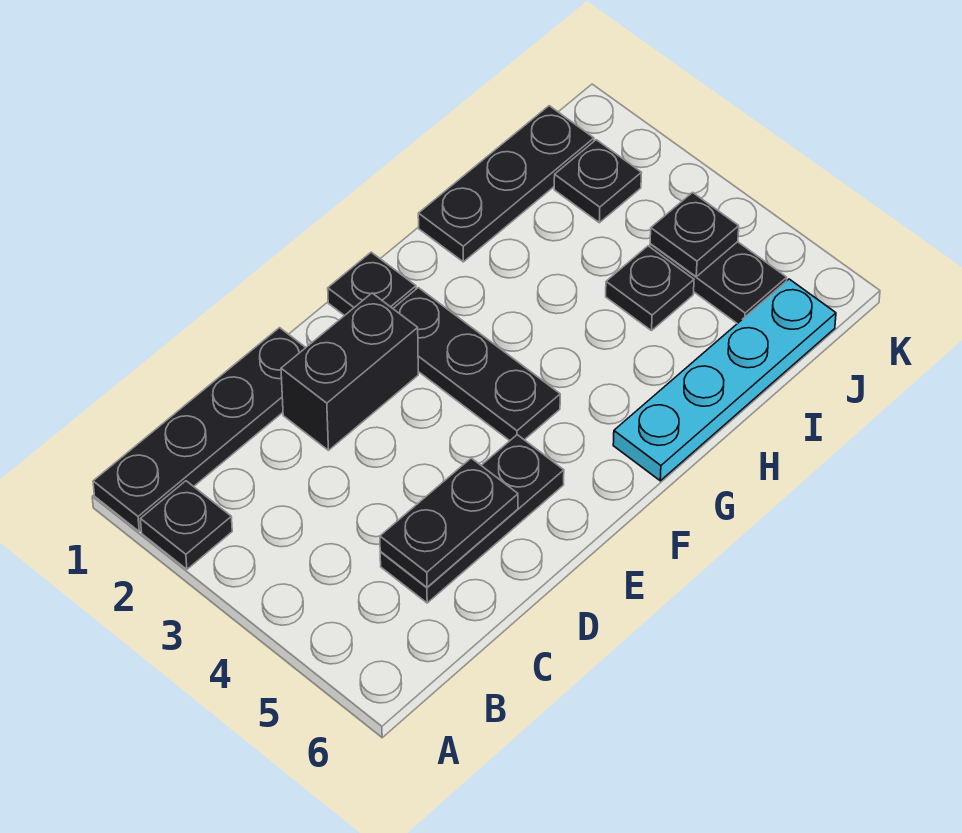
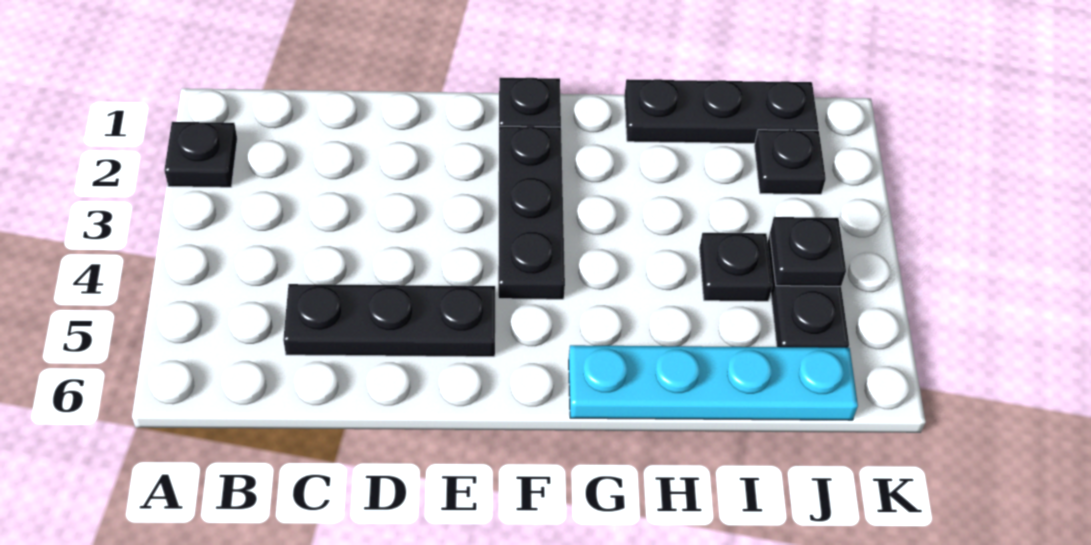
black plate A1:D1 level 1 -> none
black plate C5:D5 level 2 -> none
black brick D2:E2 level 1 -> none

